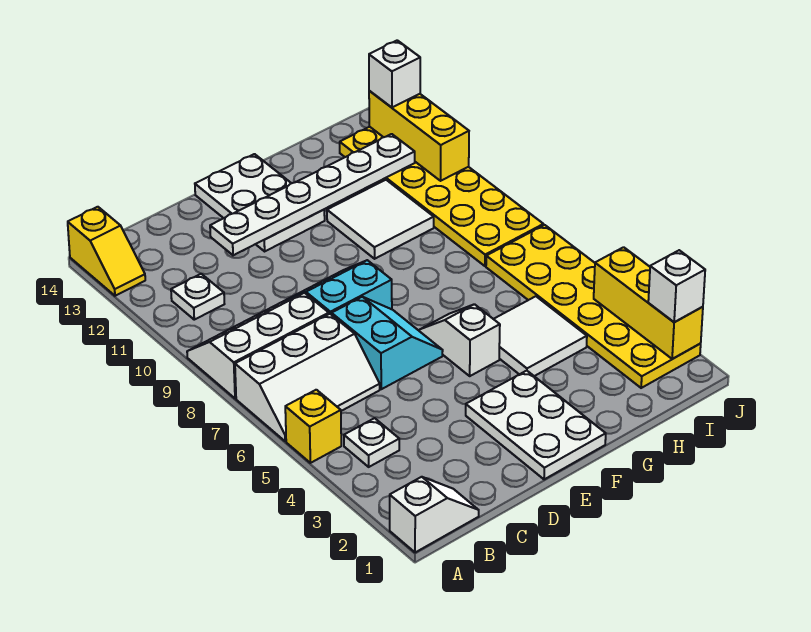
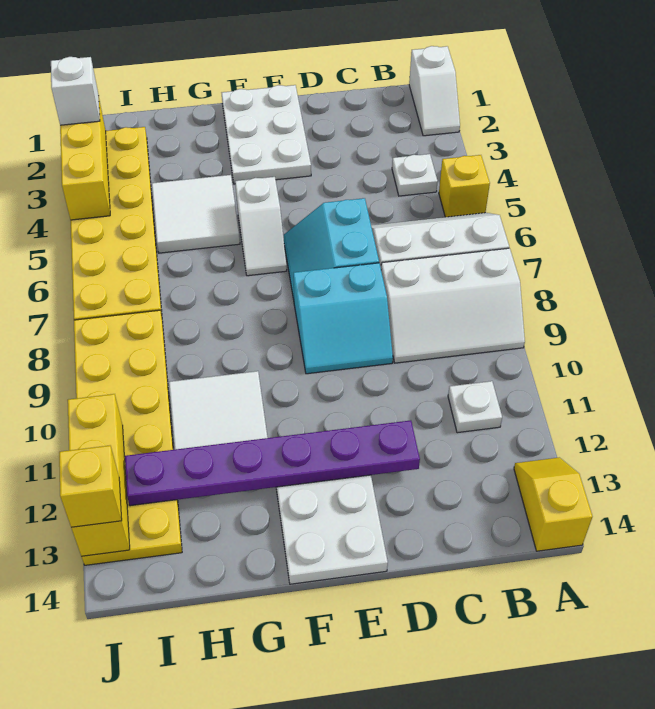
white slope A1:B1 level 1 top A -> white slope A1:A2 level 1 top 1
white plate D12:I12 level 2 -> purple plate D12:I12 level 2
white brick J13 level 3 -> yellow brick J13 level 3

